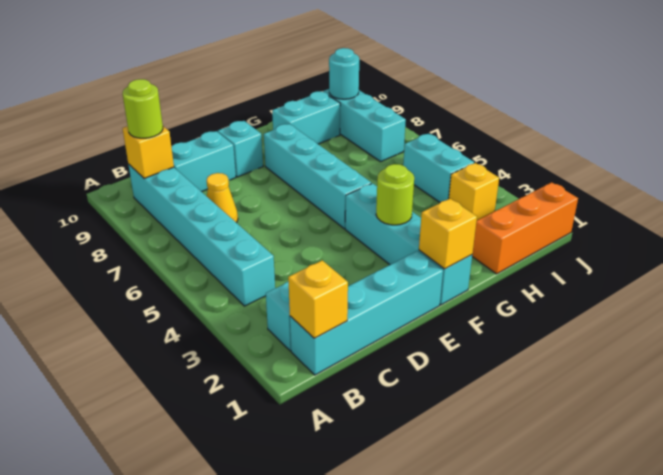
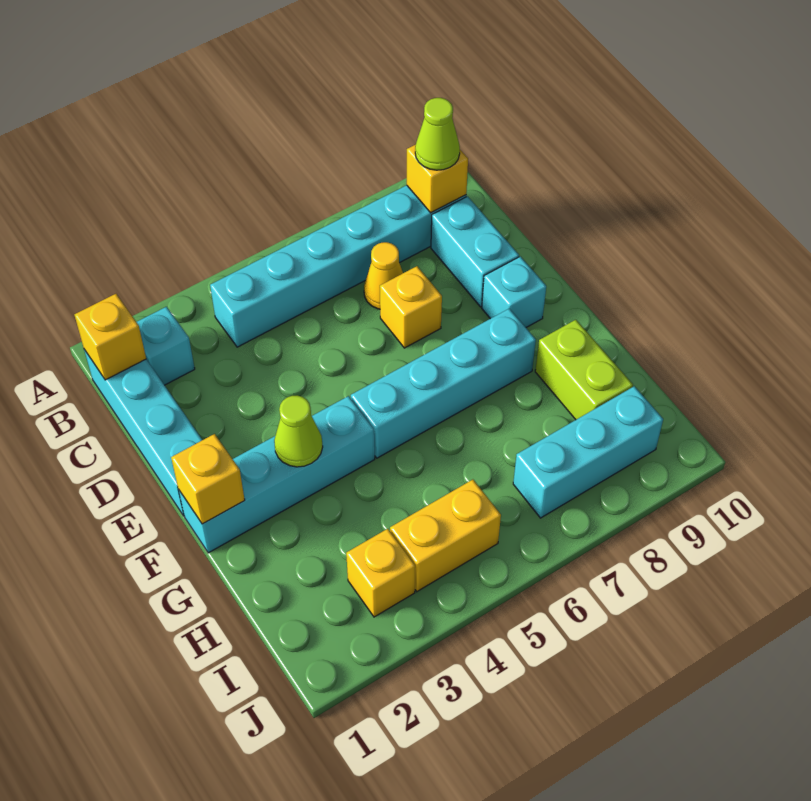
lime round brick B9 level 3 -> lime cone B9 level 3
none -> yellow brick D7 level 1
lime round brick F3 level 2 -> lime cone F3 level 2
cyan brick G9:H9 level 1 -> lime brick G9:H9 level 1
orange brick H1:J1 level 1 -> none
cyan brick I4:I5 level 1 -> yellow brick I4:I5 level 1
cyan round brick I9 level 2 -> none

